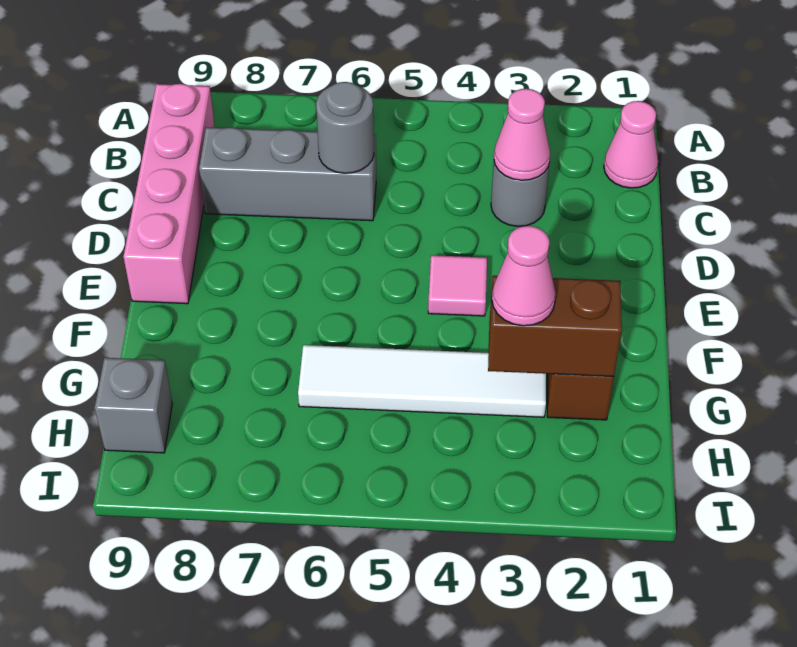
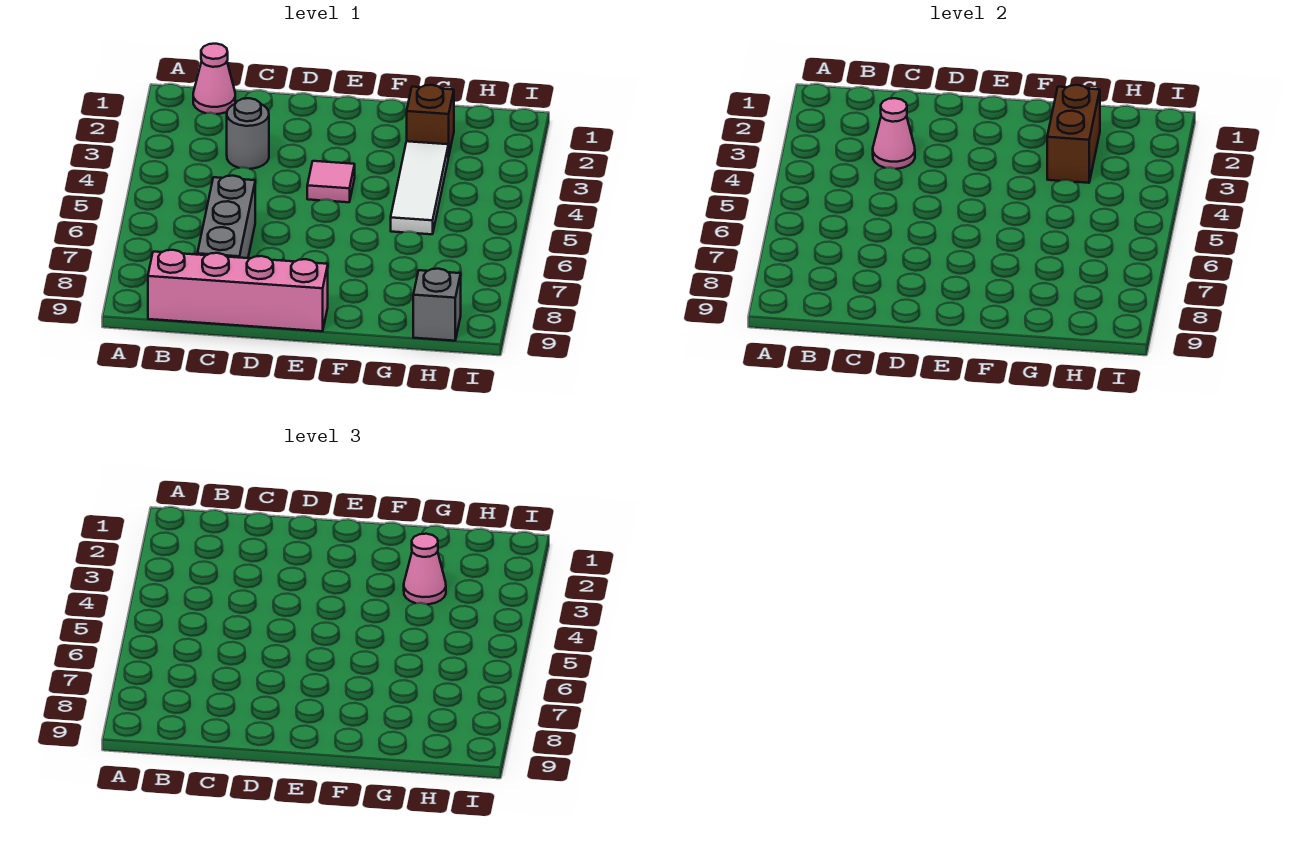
grey round brick C6 level 2 -> none
white tile G3:G6 level 1 -> white tile G3:G5 level 1

